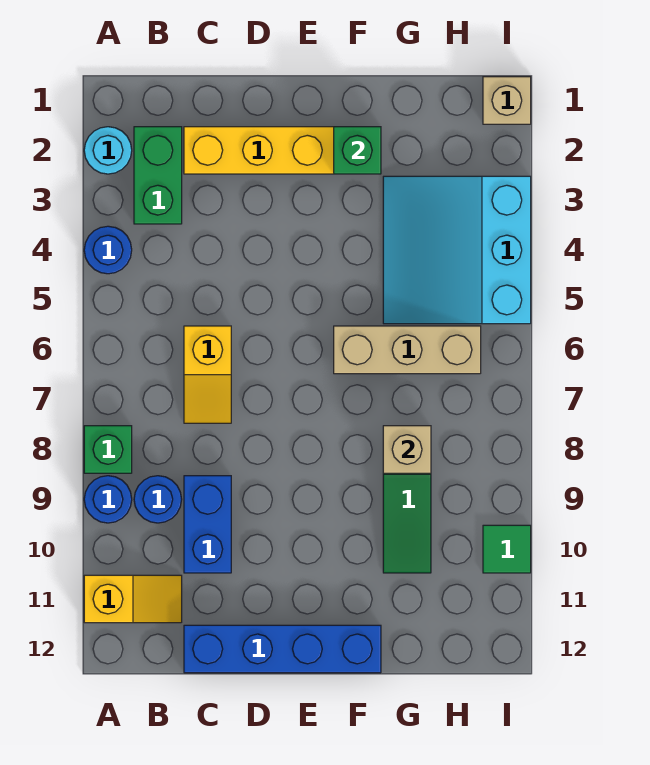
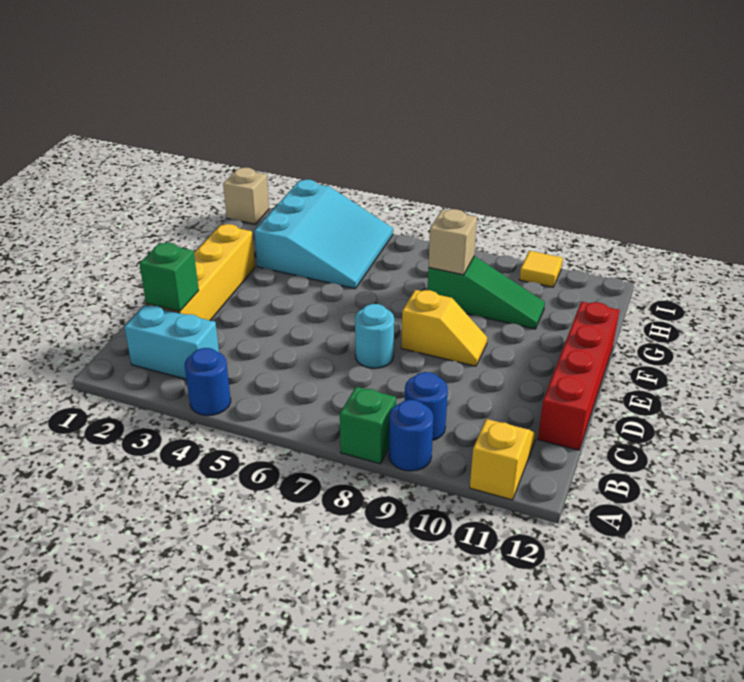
cyan round brick A2 level 1 -> cyan round brick D7 level 1
green brick B2:B3 level 1 -> cyan brick B2:B3 level 1
yellow slope C6:C7 level 1 top 6 -> yellow slope E8:E9 level 1 top 8
blue brick C9:C10 level 1 -> none
blue brick C12:F12 level 1 -> red brick C12:F12 level 1
green brick F2 level 2 -> green brick C2 level 2
tan brick F6:H6 level 1 -> none
cyan slope G3:I5 level 1 top I -> cyan slope G3:I5 level 1 top 3
green tile I10 level 1 -> yellow tile I10 level 1

